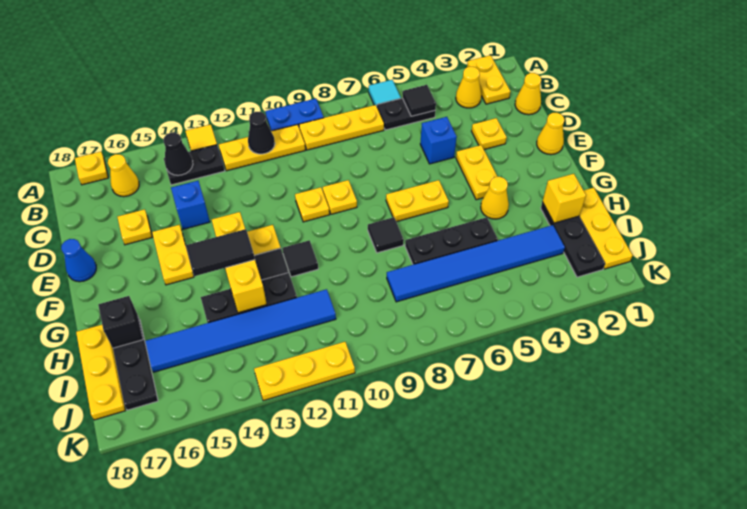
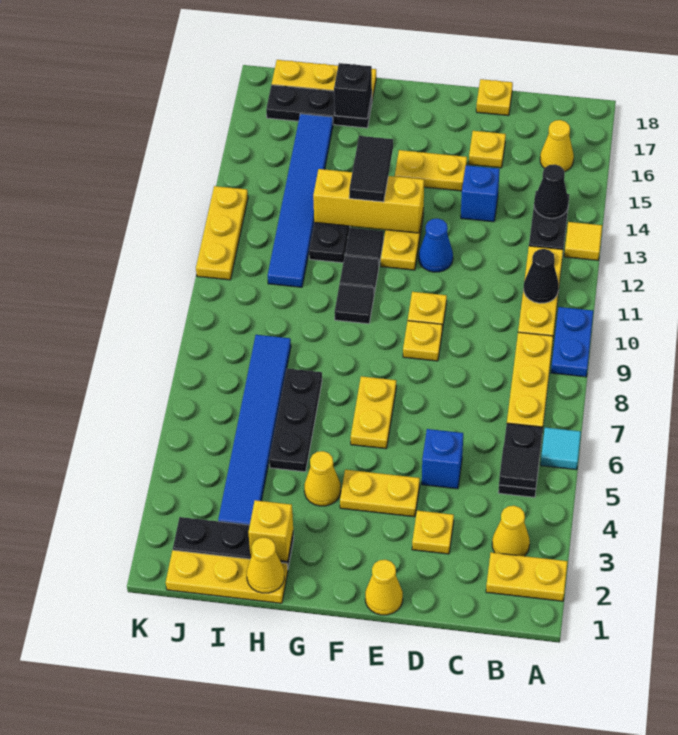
yellow plate A17 level 1 -> yellow plate D18 level 1
yellow cone C1 level 1 -> yellow cone H1 level 2
blue cone E18 level 1 -> blue cone E12 level 1
black tile G8 level 1 -> black tile G10 level 1

